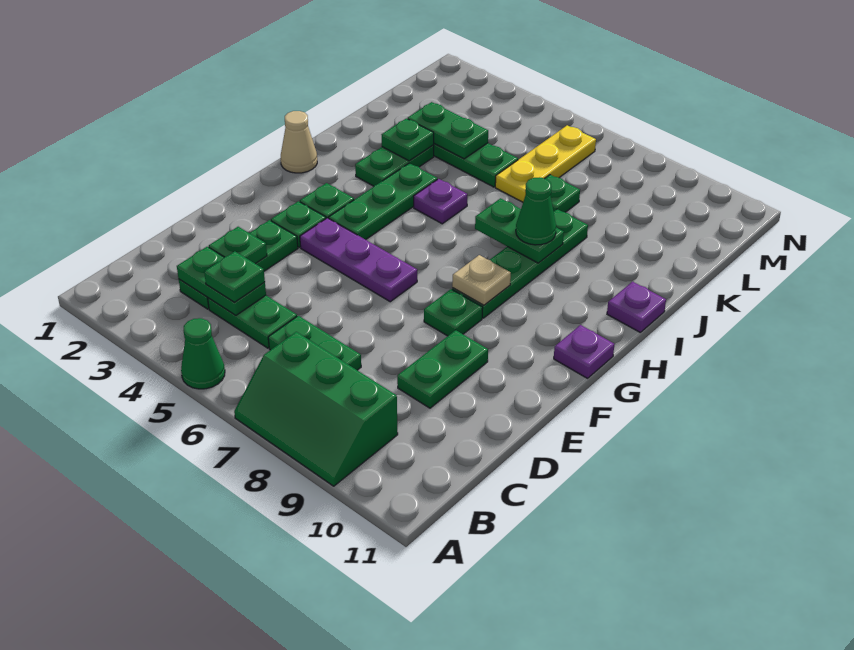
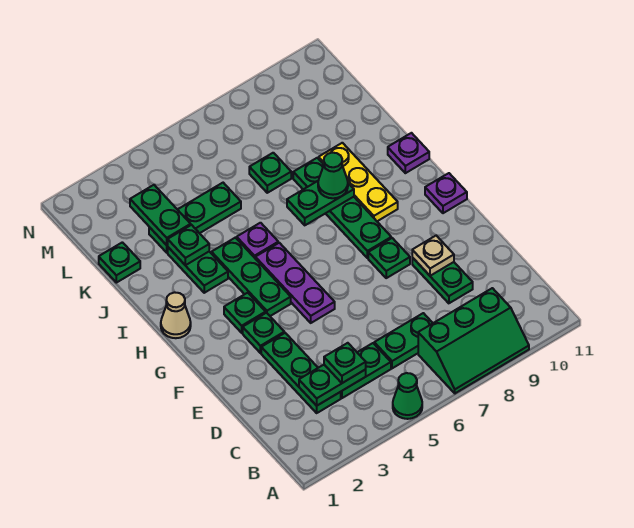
green plate D3 level 2 -> green plate K1 level 1
purple plate F4:F6 level 1 -> purple plate F5:H5 level 1
tan plate G8 level 2 -> tan plate E9 level 2
green plate K3:K4 level 2 -> green plate K3:L3 level 2
yellow plate K6:M6 level 1 -> yellow plate H9:J9 level 1

